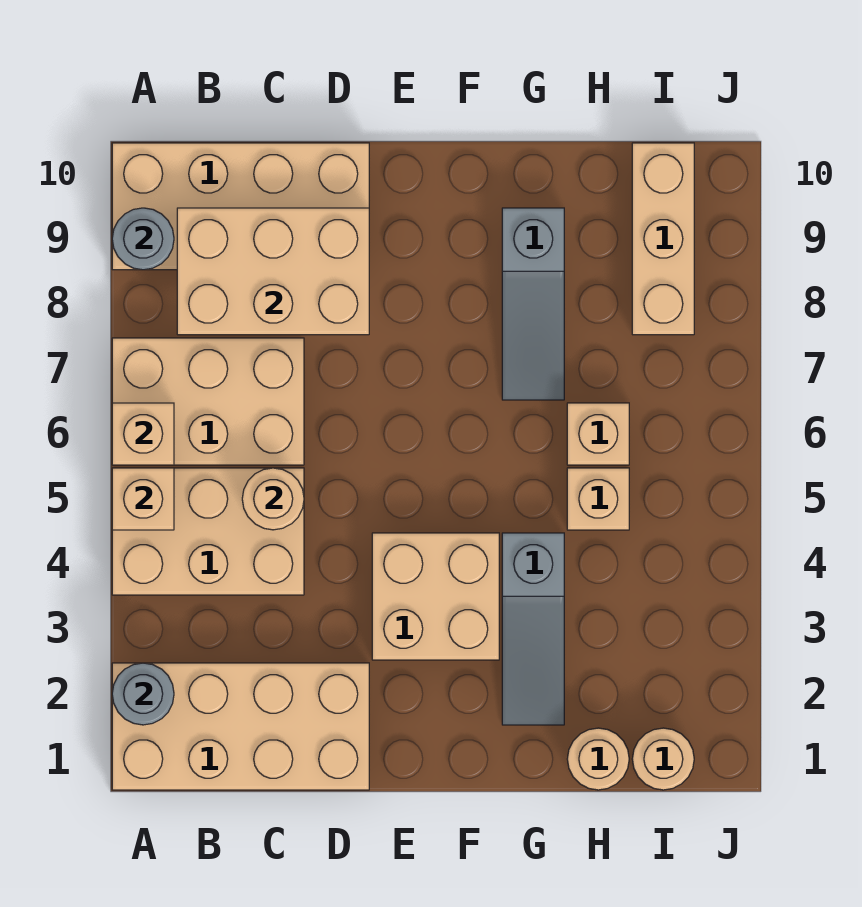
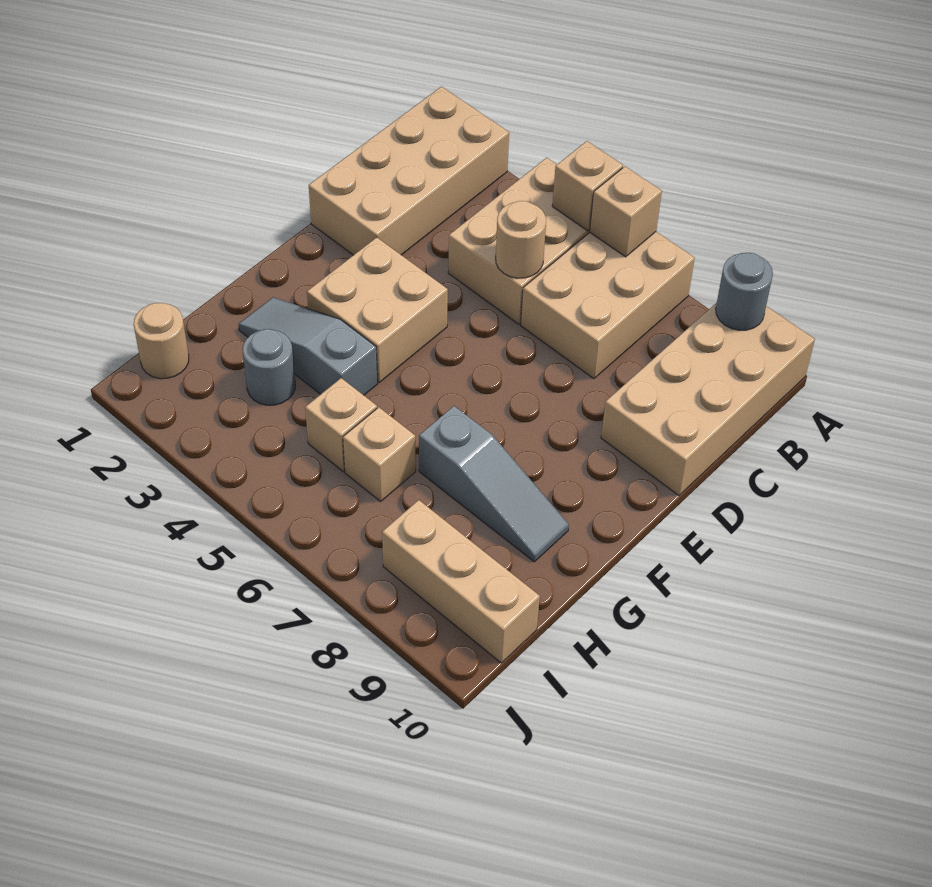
grey round brick A2 level 2 -> grey round brick H3 level 1
tan brick B8:D9 level 2 -> none
grey slope G7:G9 level 1 top 9 -> grey slope G7:G9 level 1 top 7
tan round brick H1 level 1 -> none

